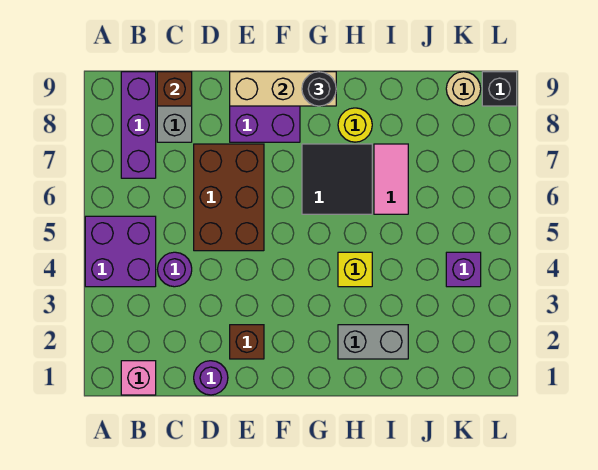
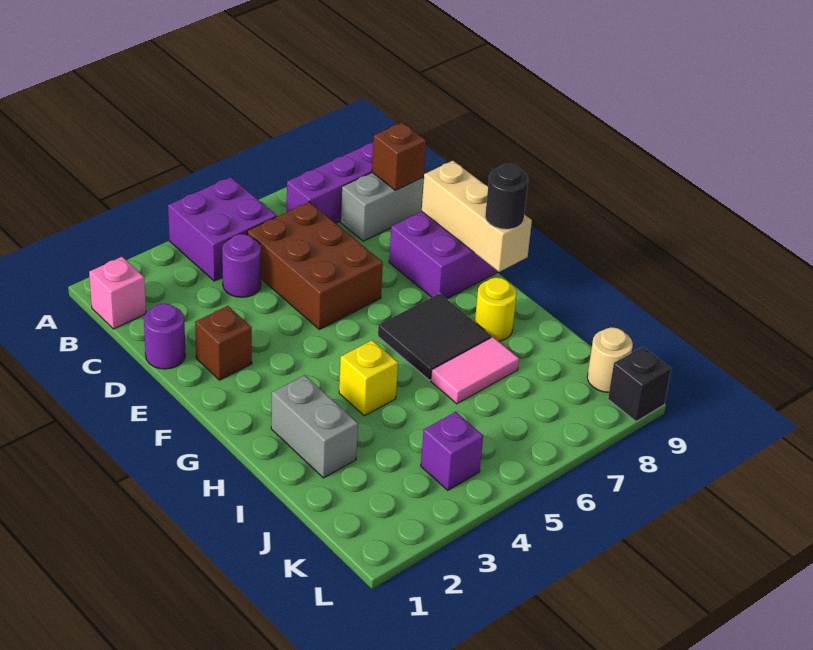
brown brick D5:E7 level 1 -> brown brick C5:E6 level 1

